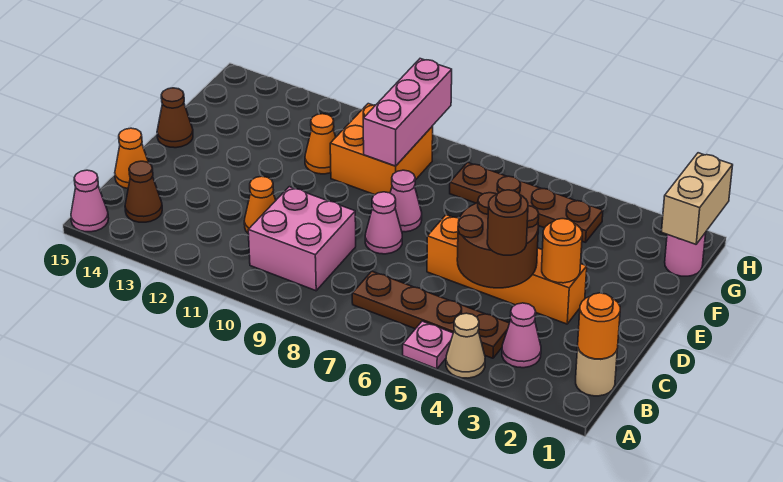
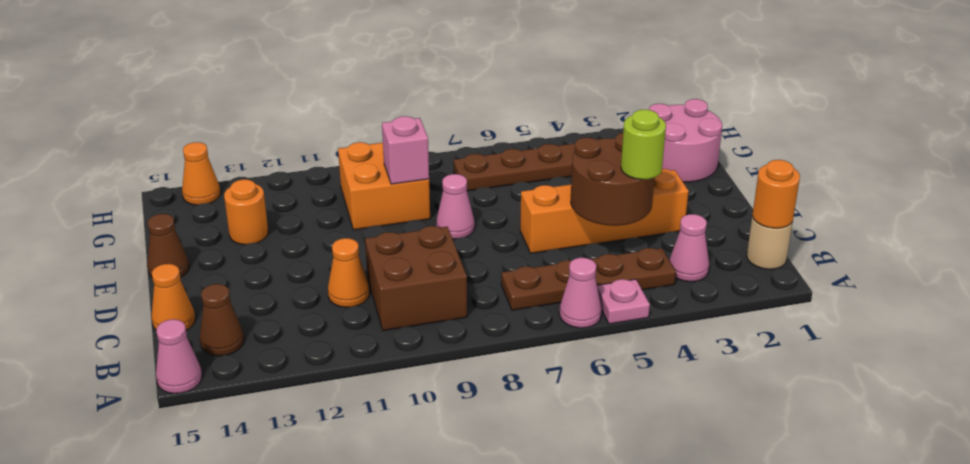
tan cone A4 level 1 -> none
pink brick B9:C10 level 1 -> brown brick B9:C10 level 1
brown round brick C4 level 3 -> lime round brick C4 level 3
orange round brick D3 level 2 -> orange round brick F13 level 1
pink cone D8 level 1 -> pink cone A6 level 1
pink brick F9:H9 level 2 -> pink brick F9 level 2
orange cone F11 level 1 -> orange cone H14 level 1
pink round brick G1 level 1 -> pink round brick F1:G2 level 1
tan brick G1:H1 level 2 -> none

